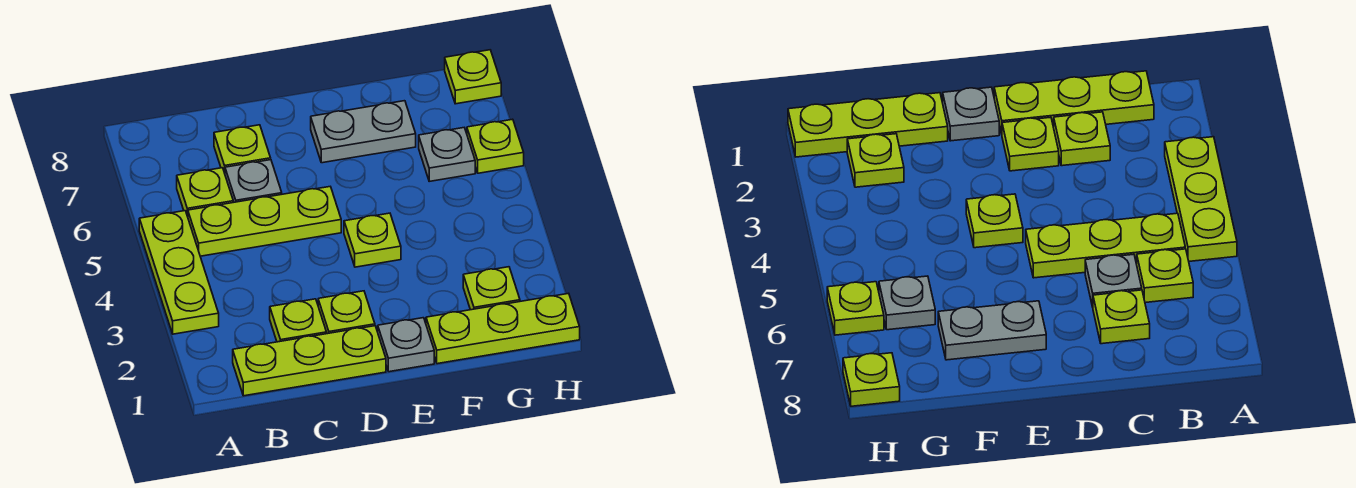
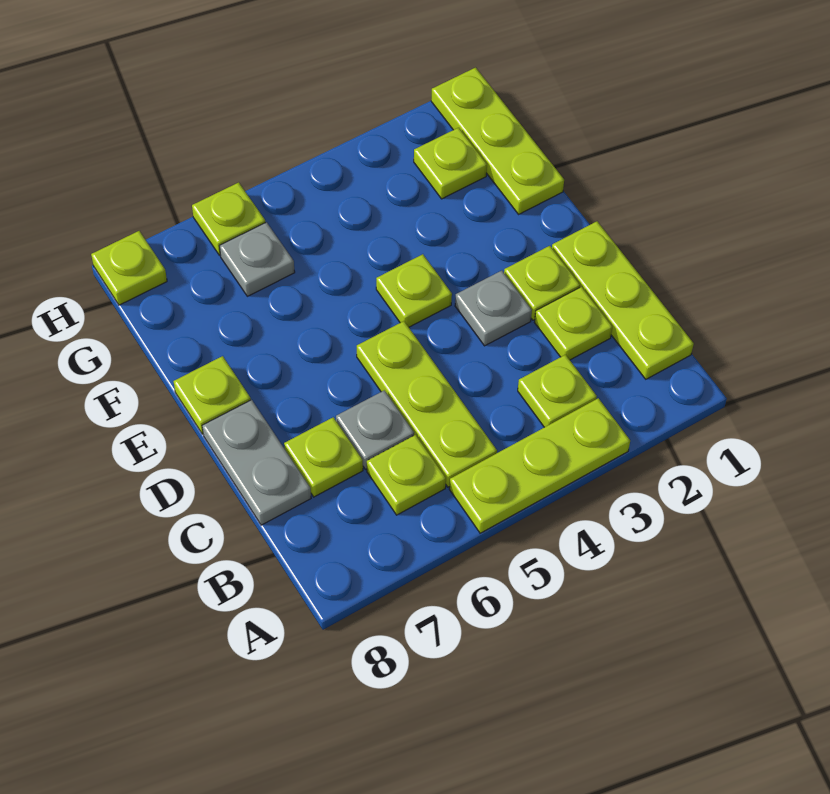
none -> lime plate B3 level 1
grey plate E1 level 1 -> grey plate D3 level 1
grey plate E7:F7 level 1 -> grey plate C8:D8 level 1
none -> lime plate E8 level 1

